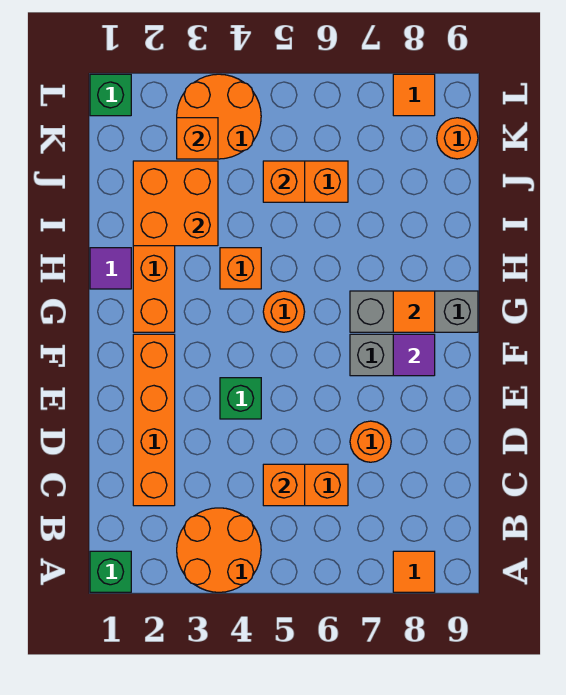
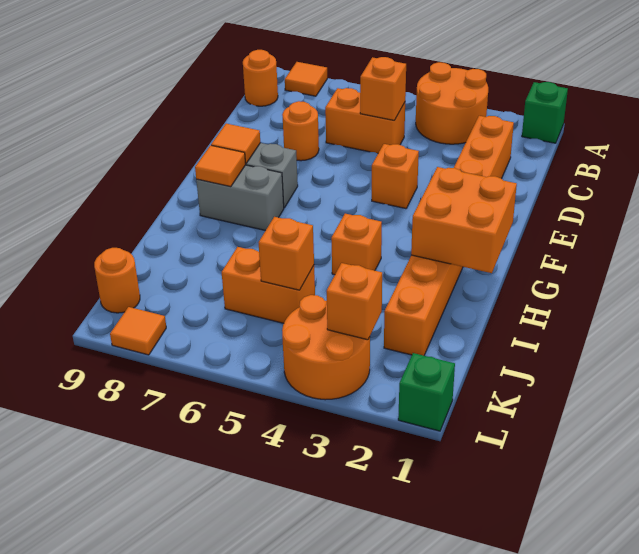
green brick E4 level 1 -> orange brick E4 level 1
purple tile F8 level 2 -> orange tile F8 level 2
orange round brick G5 level 1 -> orange round brick B9 level 1
grey brick G7:G9 level 1 -> grey brick G7:G8 level 1
purple tile H1 level 1 -> none
orange brick I2:J3 level 2 -> orange brick G1:H2 level 2

